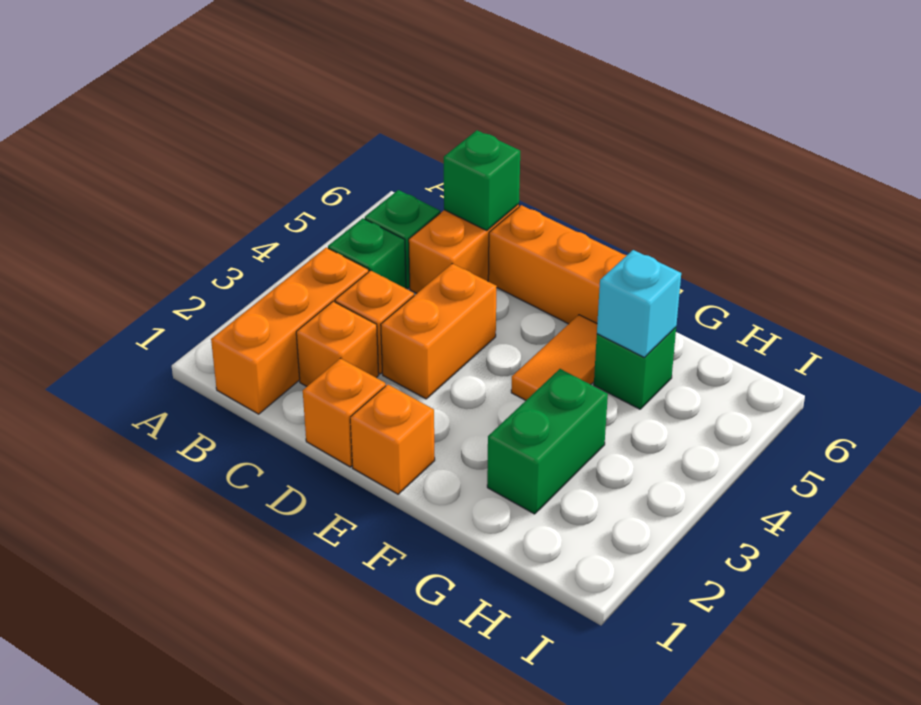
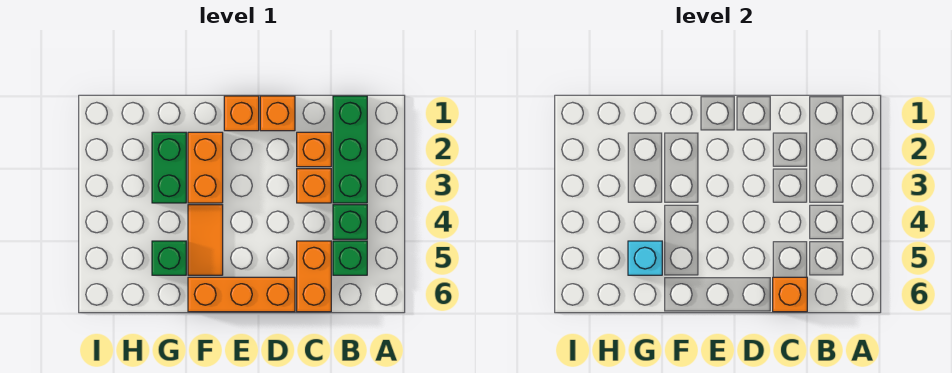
orange brick B1:B3 level 1 -> green brick B1:B3 level 1
green brick C6 level 2 -> orange brick C6 level 2
orange brick D3:D4 level 1 -> orange brick F2:F3 level 1

